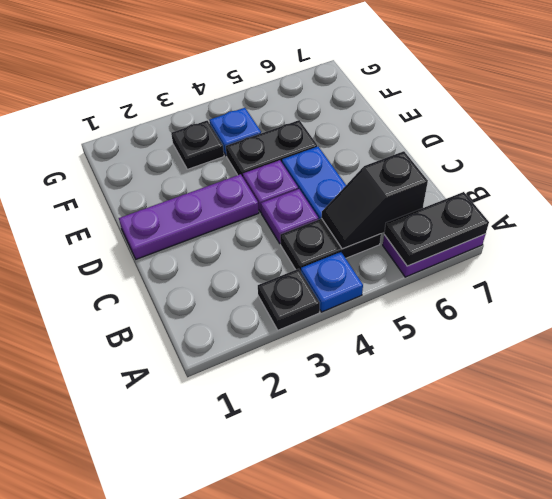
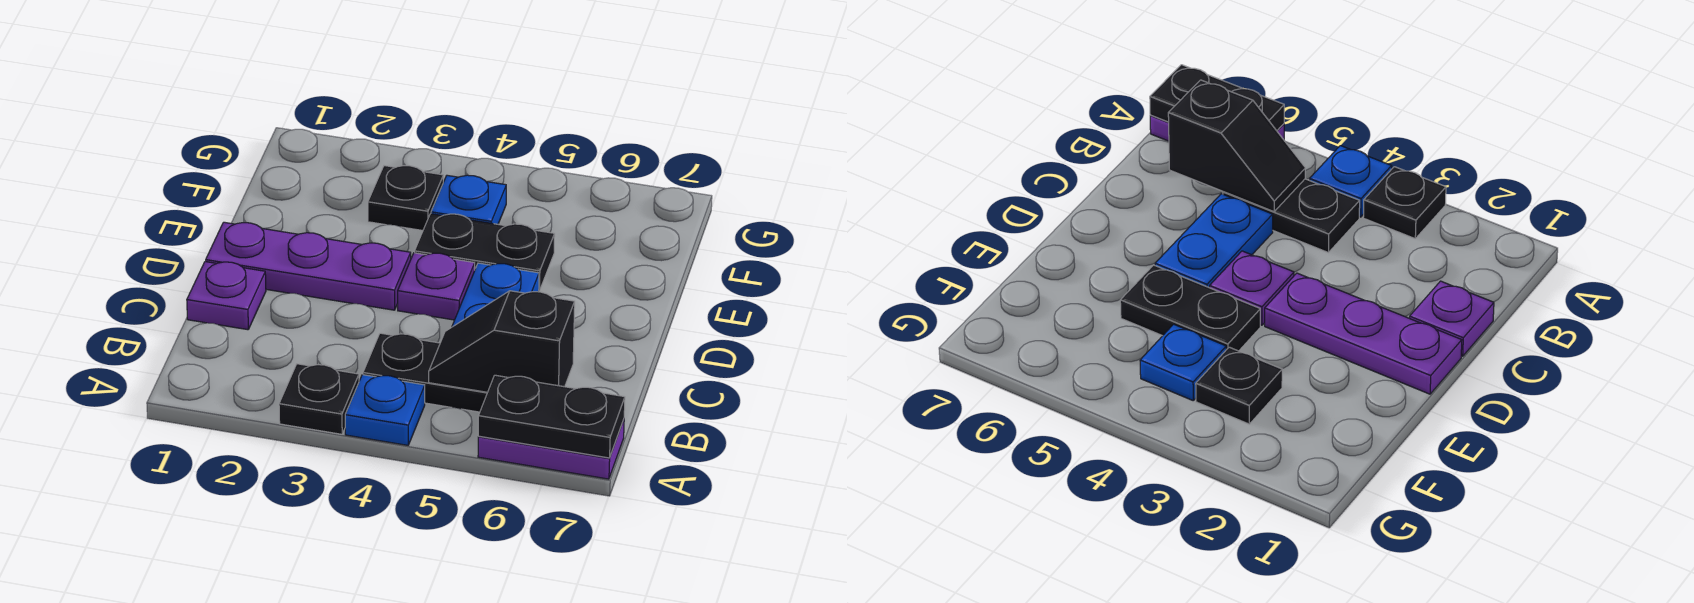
purple plate C4 level 1 -> purple plate C1 level 1

